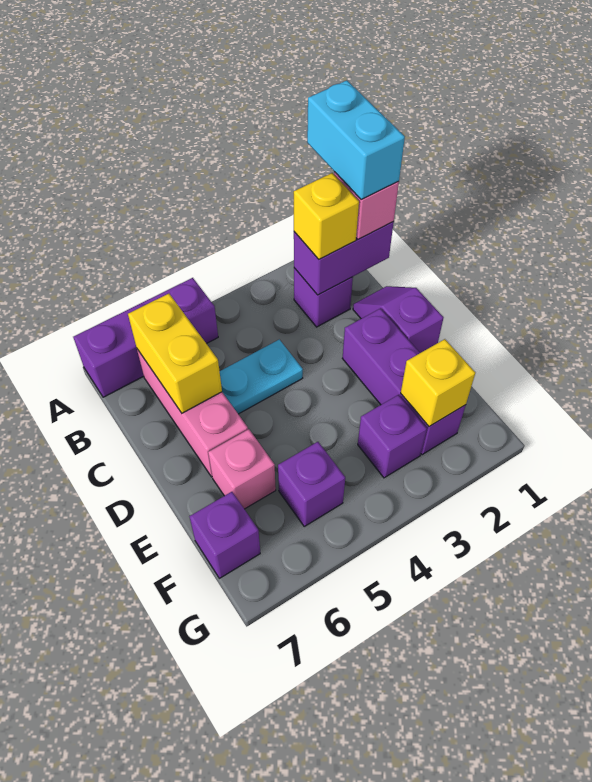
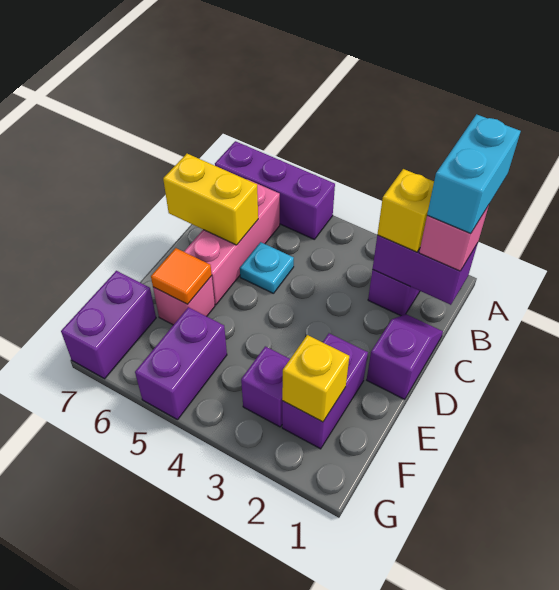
yellow brick B6:C6 level 2 -> yellow brick C6:C7 level 2
cyan plate C4:C5 level 1 -> cyan plate C5 level 1
purple brick D2:F2 level 1 -> purple brick E2:F2 level 1
none -> orange tile E6 level 2
purple brick F5 level 1 -> purple brick F5:G5 level 1
purple brick F7 level 1 -> purple brick F7:G7 level 1

